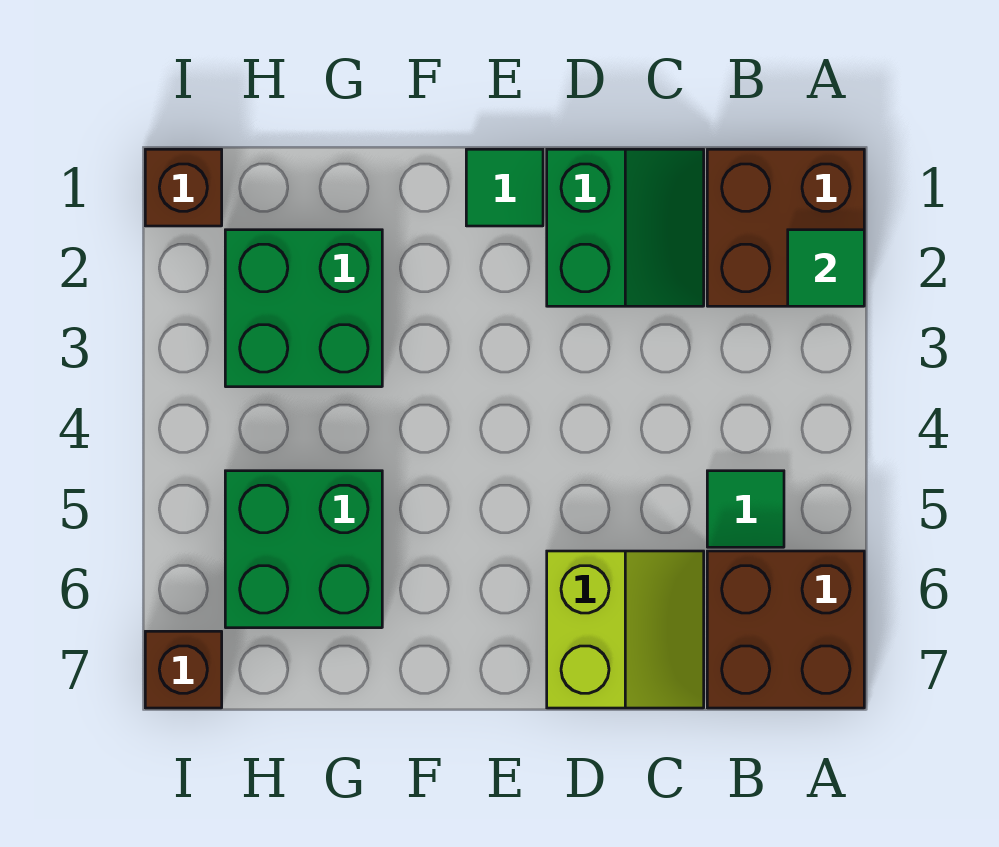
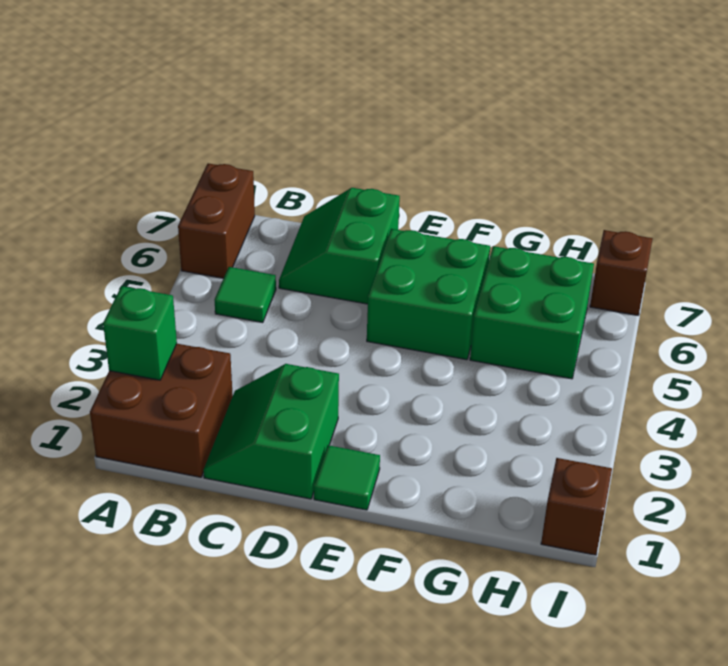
green tile A2 level 2 -> green brick A2 level 2
brown brick A6:B7 level 1 -> brown brick A6:A7 level 1
lime slope C6:D7 level 1 top D -> green slope C6:D7 level 1 top D
green brick G2:H3 level 1 -> green brick E5:F6 level 1

